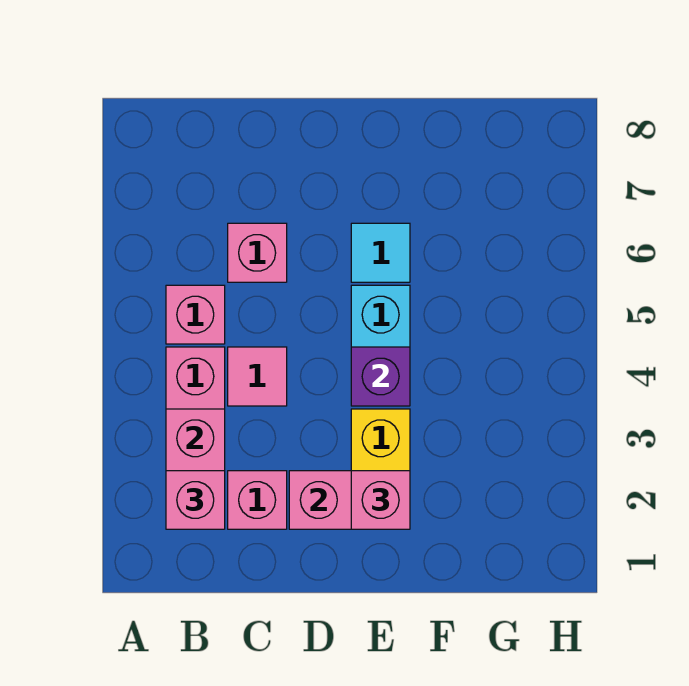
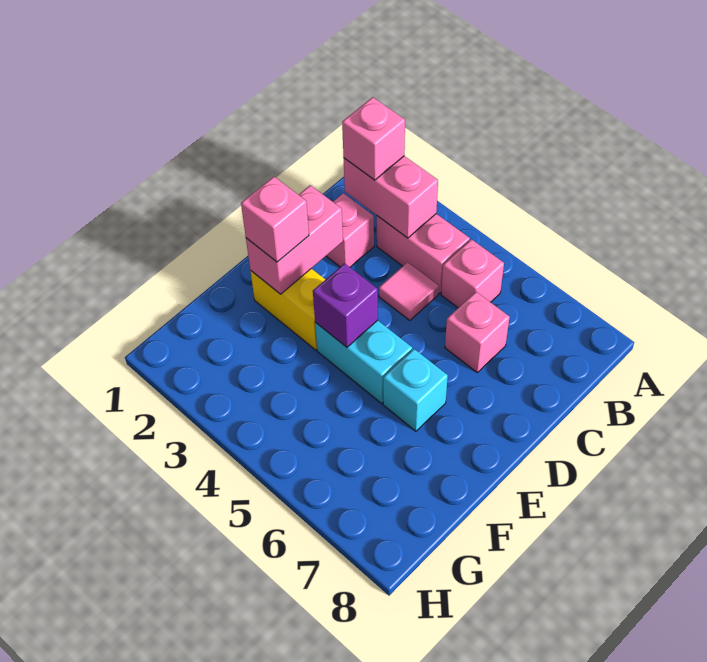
cyan tile E6 level 1 -> cyan brick E6 level 1

